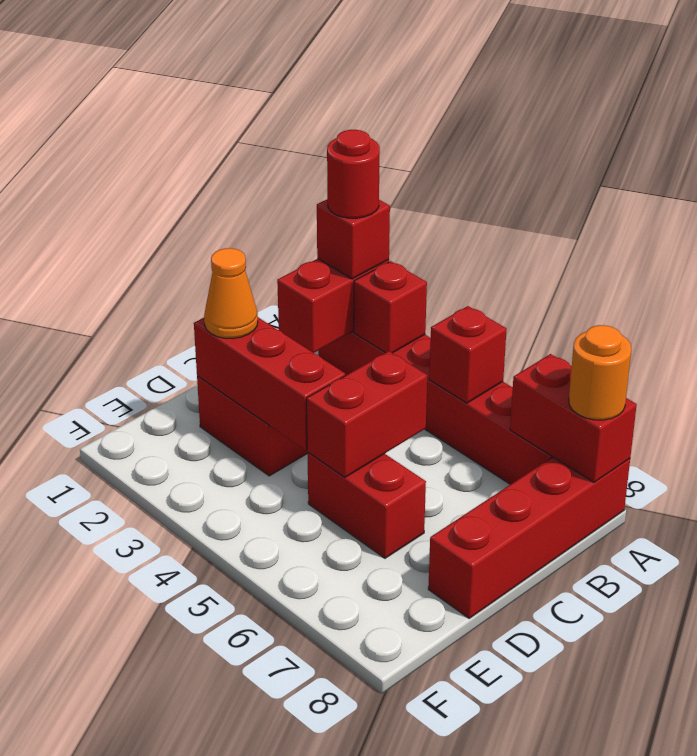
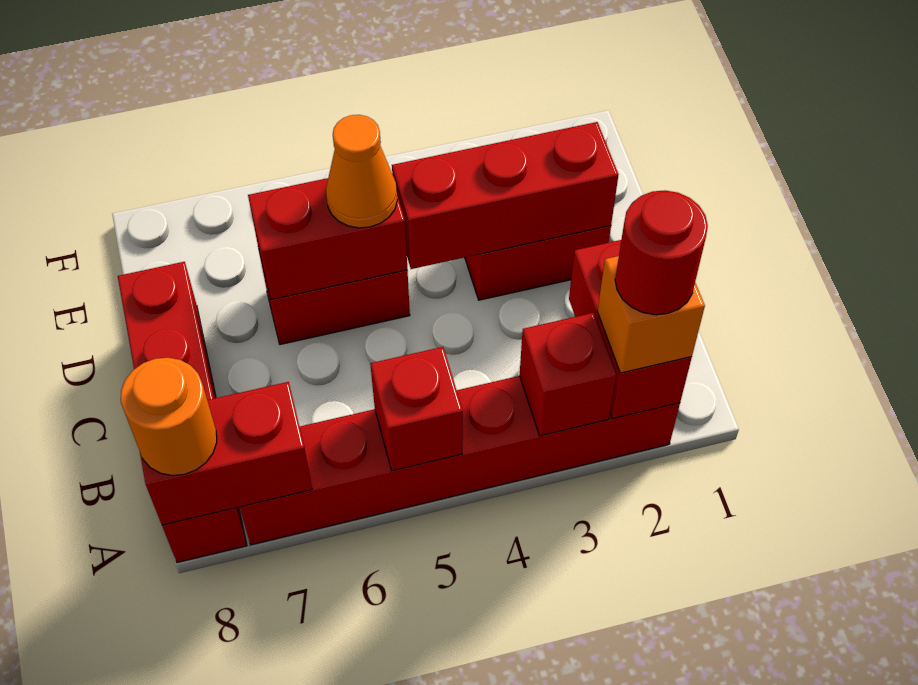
red brick A2 level 3 -> orange brick A2 level 3
red brick C5:D5 level 2 -> red brick D5:D6 level 2
orange cone D2 level 3 -> orange cone D5 level 3

